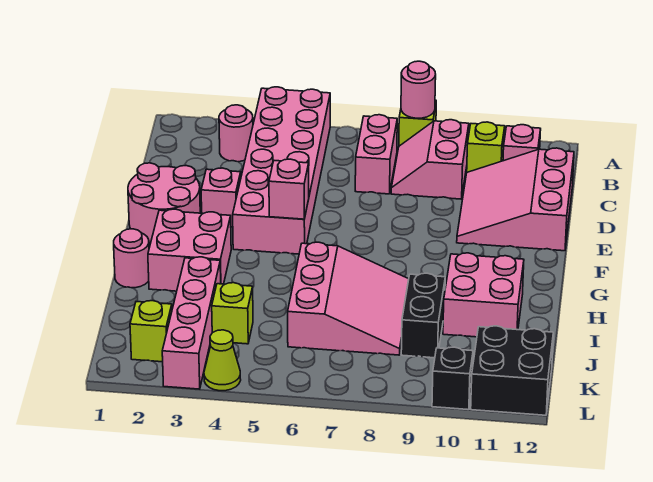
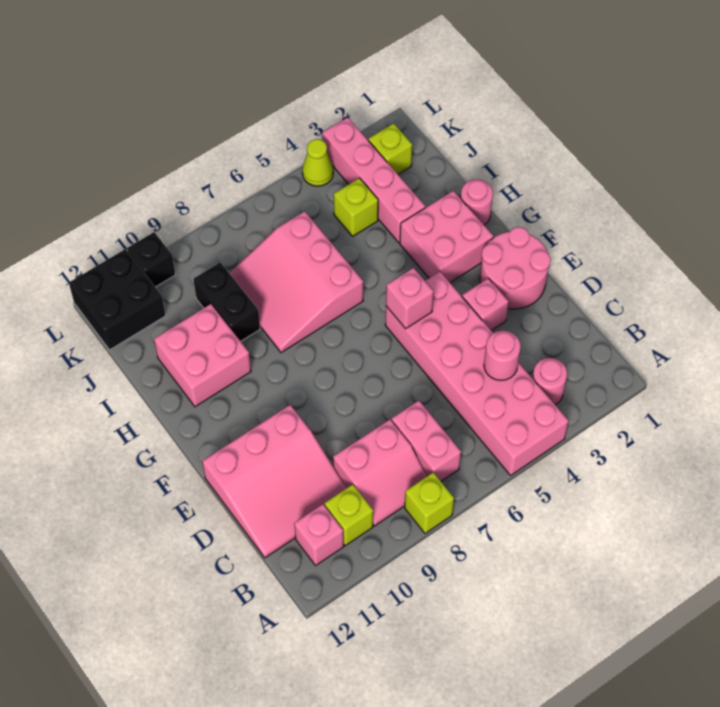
pink round brick A8 level 2 -> pink round brick C4 level 2
pink slope B8:C9 level 1 top 9 -> pink slope B8:C9 level 1 top C
pink slope C10:E12 level 1 top 12 -> pink slope C10:E12 level 1 top E

